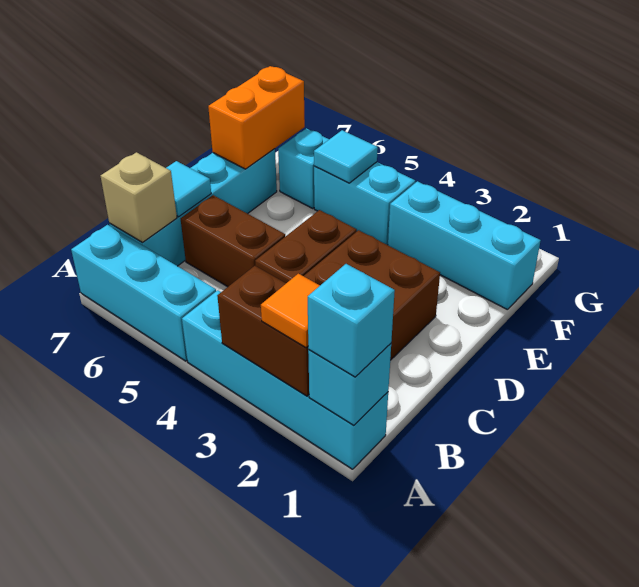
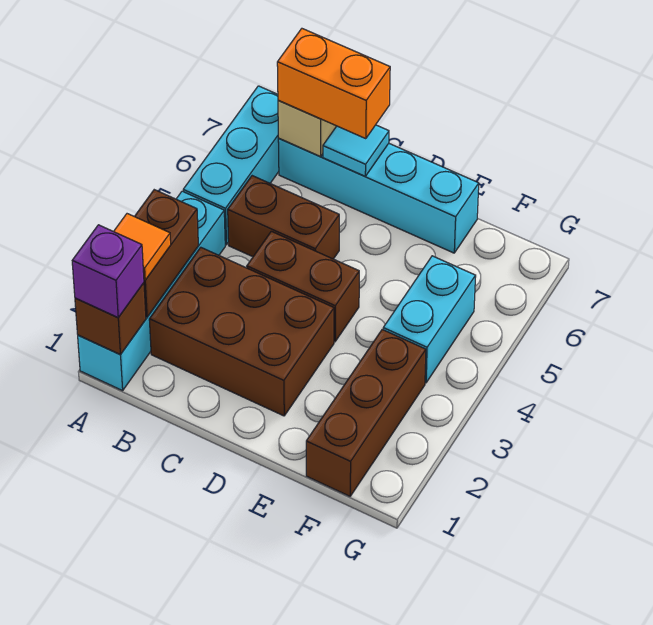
cyan brick A1 level 2 -> brown brick A1 level 2
cyan brick A1 level 3 -> purple brick A1 level 3
brown brick C5:C6 level 1 -> brown brick B5:C5 level 1
orange brick E7:F7 level 2 -> orange brick B7:C7 level 3
cyan brick F1:F3 level 1 -> brown brick F1:F3 level 1
cyan tile F5 level 2 -> none
cyan brick F6 level 1 -> none

